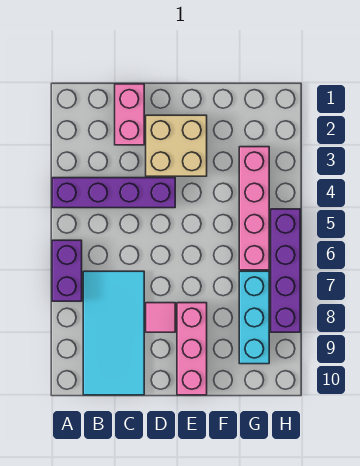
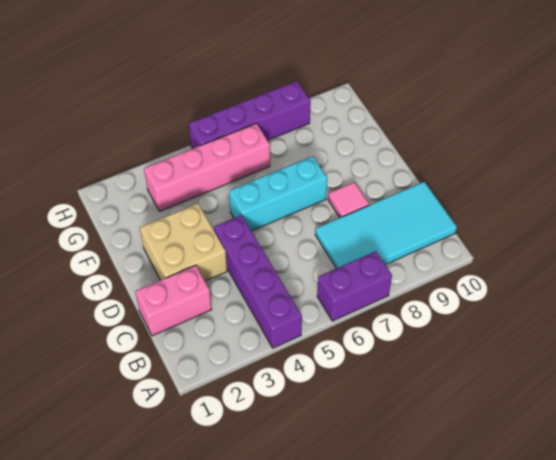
pink brick E8:E10 level 1 -> none
cyan brick G7:G9 level 1 -> cyan brick E5:E7 level 1

